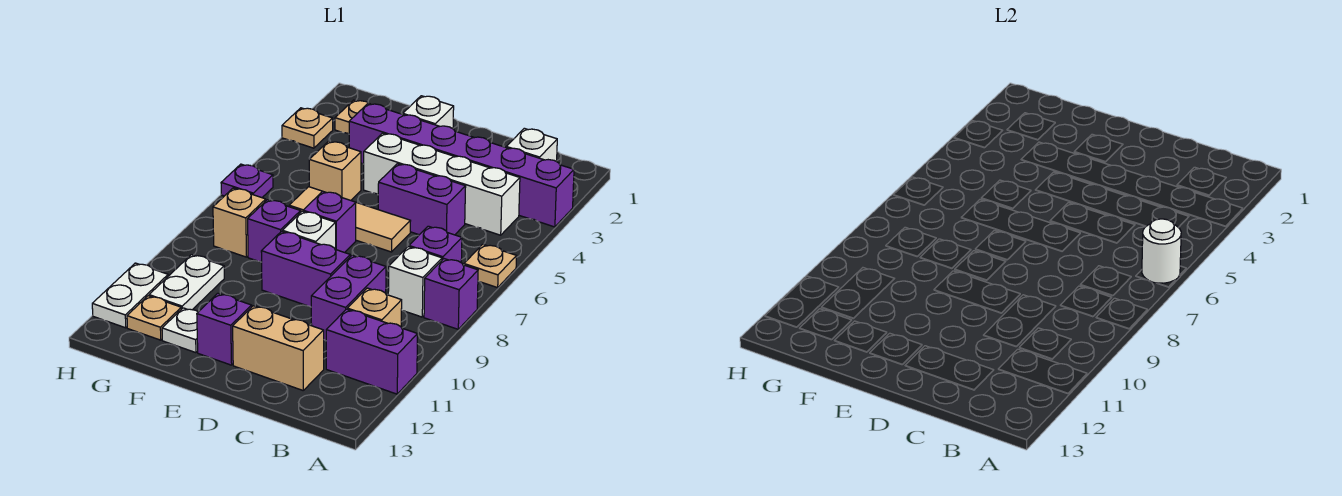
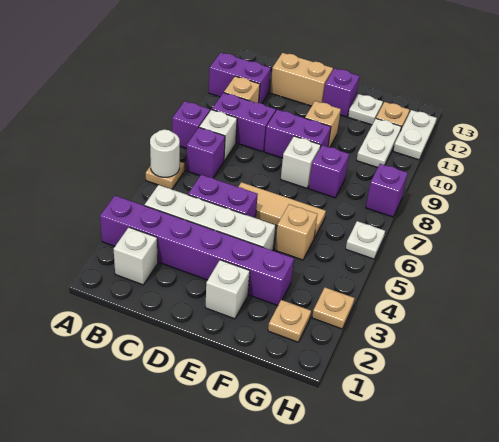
purple brick C9:C10 level 1 -> purple brick B9:C9 level 1
purple brick E7 level 1 -> purple brick H8 level 1
tan brick G8 level 1 -> tan brick E10 level 1
purple plate H6 level 1 -> white plate H6 level 1

